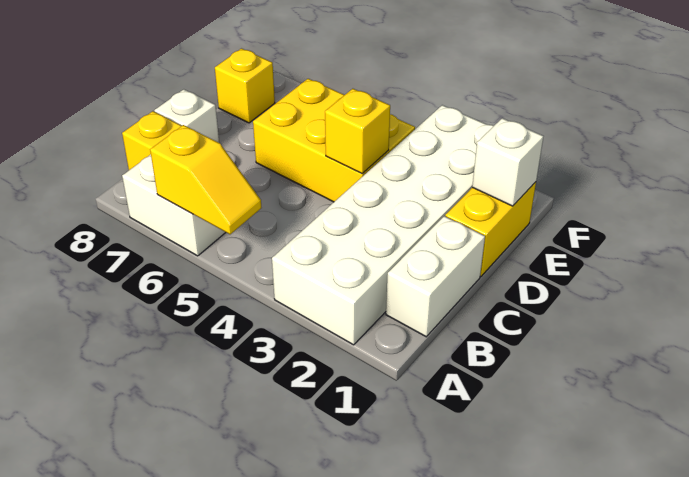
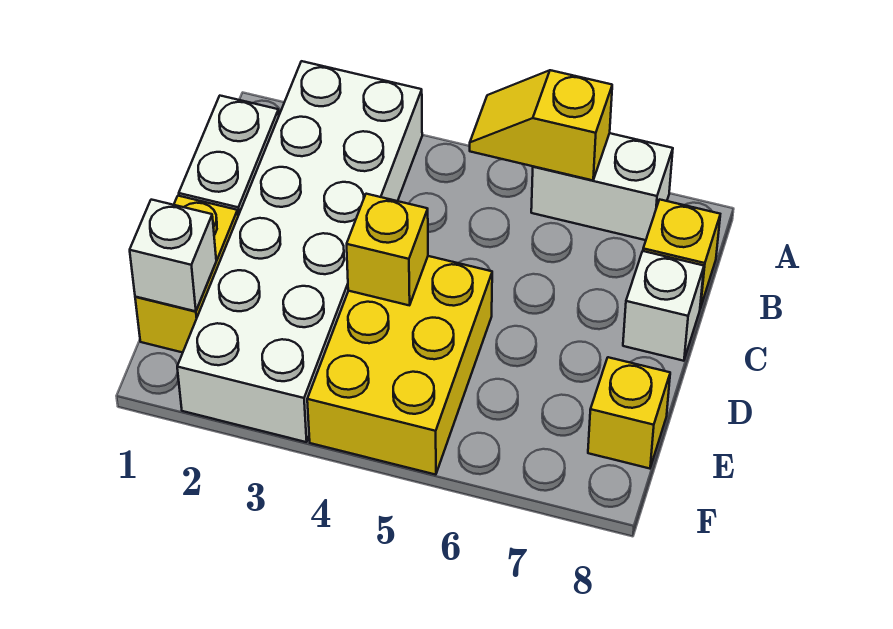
yellow brick D4:E6 level 1 -> yellow brick D4:F5 level 1

